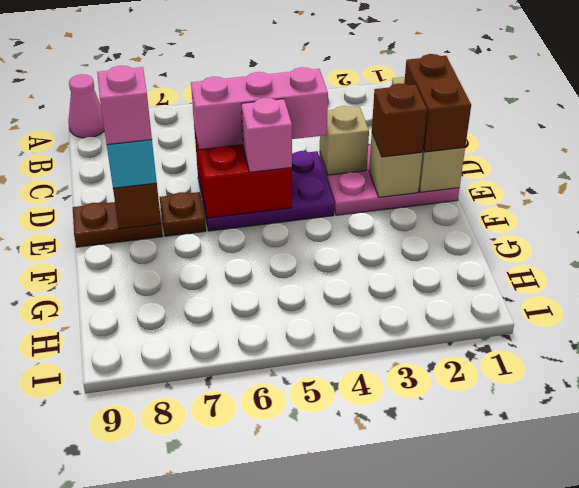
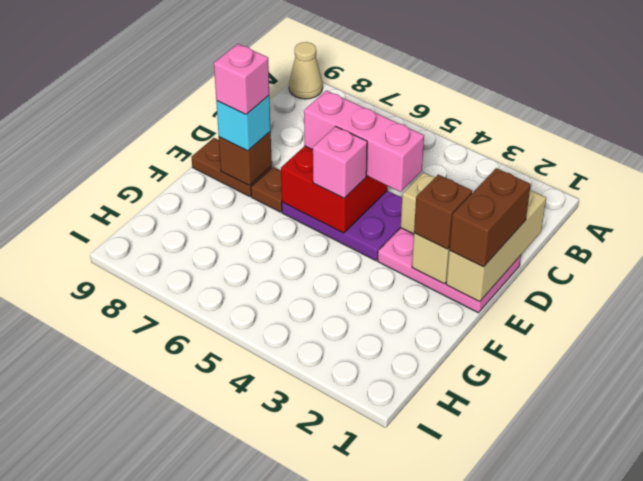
pink cone A9 level 1 -> tan cone A9 level 1

